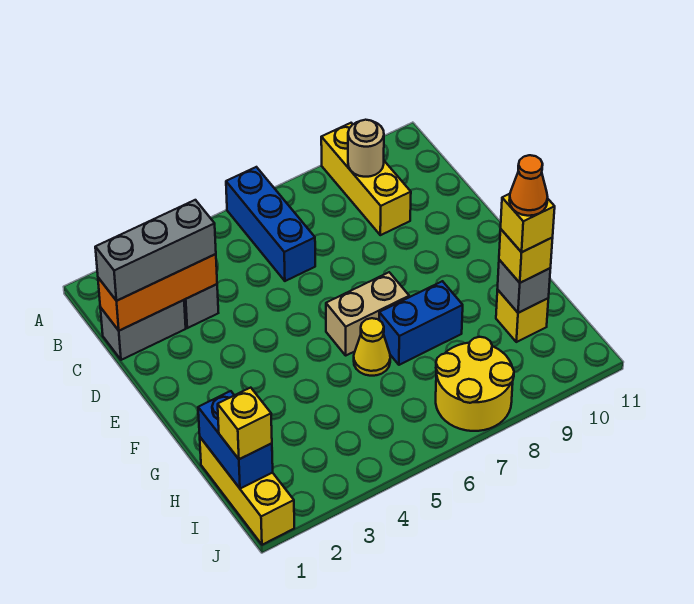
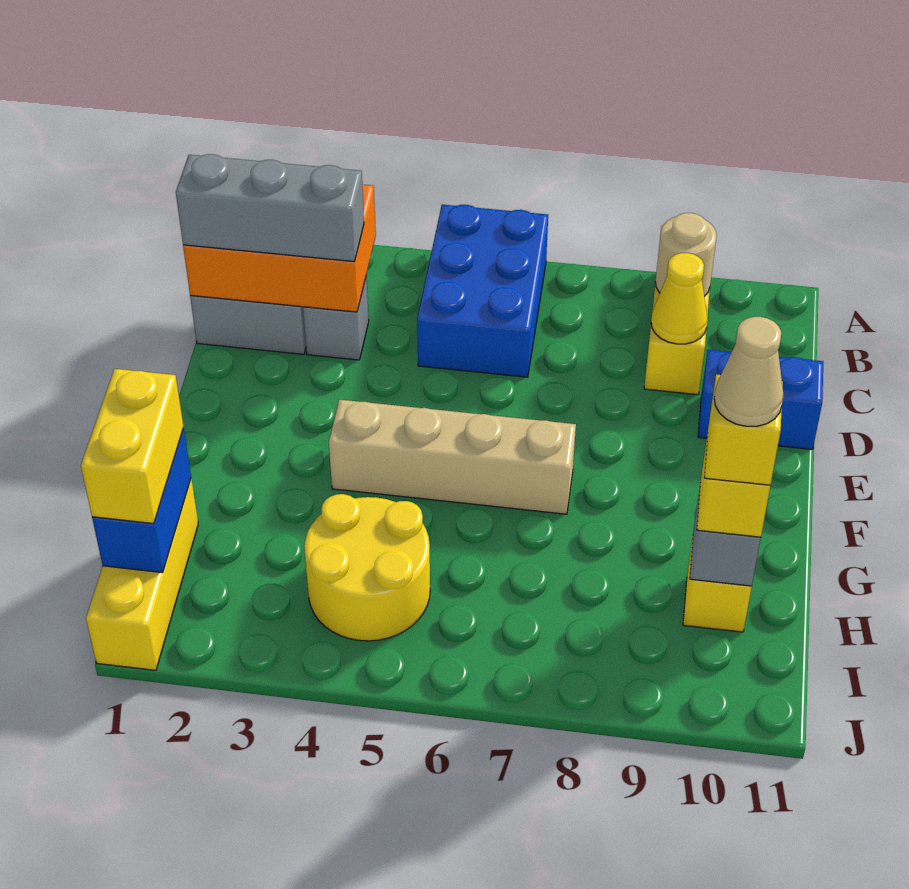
blue brick A6:C6 level 1 -> blue brick A5:C6 level 1
orange brick C1:C3 level 2 -> orange brick B1:C3 level 2
tan brick F6:F7 level 1 -> tan brick F4:F7 level 1
yellow cone G6 level 1 -> yellow cone C9 level 2
blue brick G7:G8 level 1 -> blue brick D10:D11 level 1
orange cone H10 level 5 -> tan cone H10 level 5
yellow brick I1 level 3 -> yellow brick H1:I1 level 3
yellow round brick I7:J8 level 1 -> yellow round brick H4:I5 level 1

